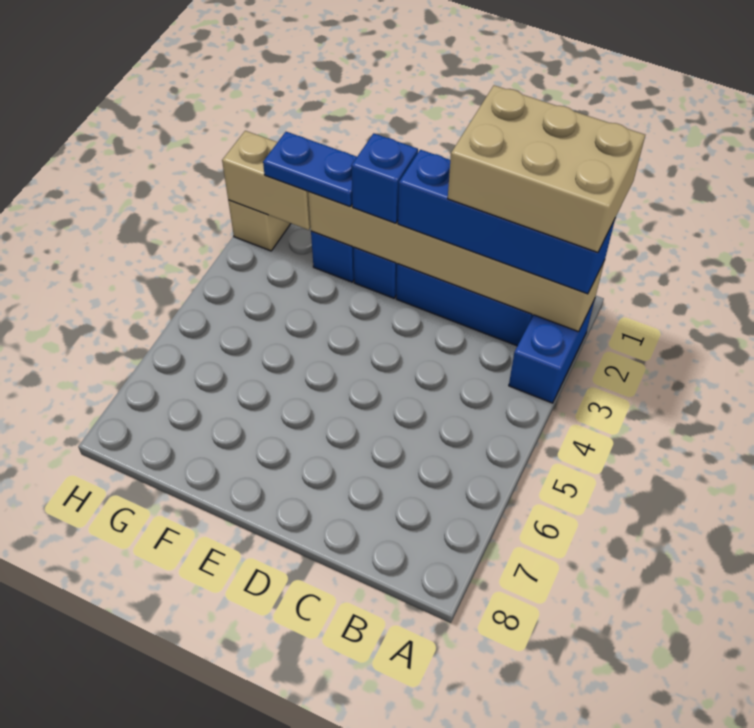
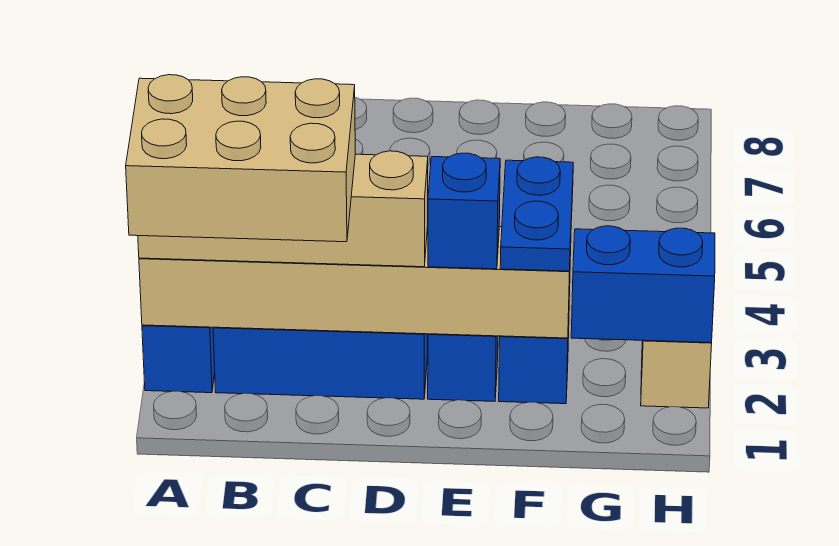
blue brick A2:D2 level 3 -> tan brick A2:D2 level 3
blue plate F2:G2 level 3 -> blue plate F2:F3 level 3
tan brick G2:H2 level 2 -> blue brick G2:H2 level 2

